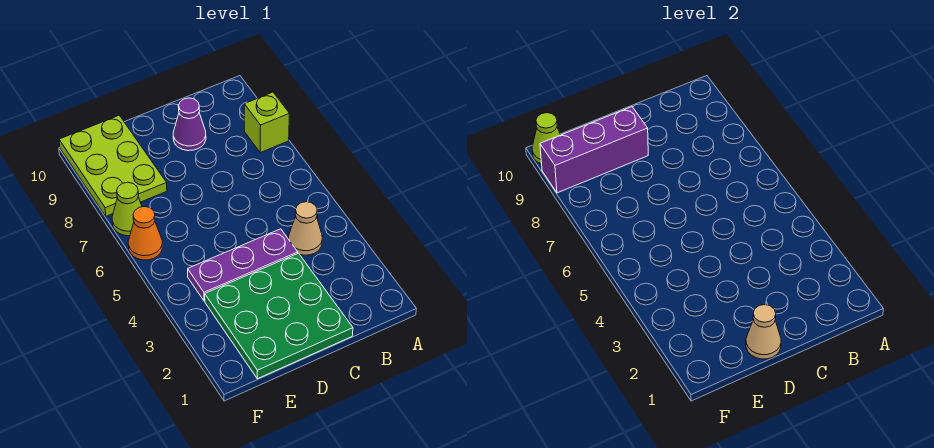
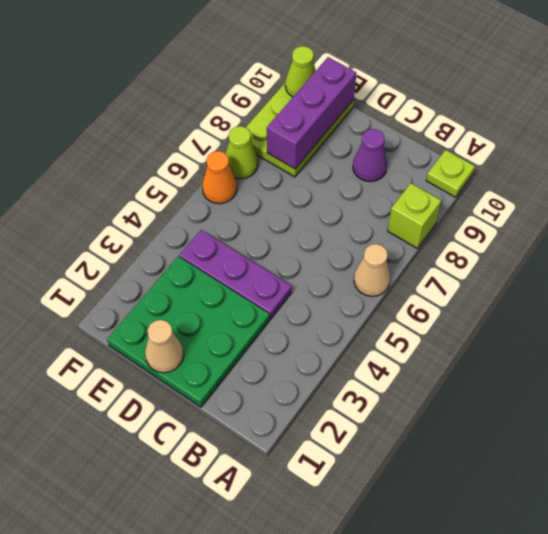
none -> lime plate A10 level 1
tan cone B4 level 1 -> tan cone A6 level 1
purple brick D9:F9 level 2 -> purple brick E8:E10 level 2

